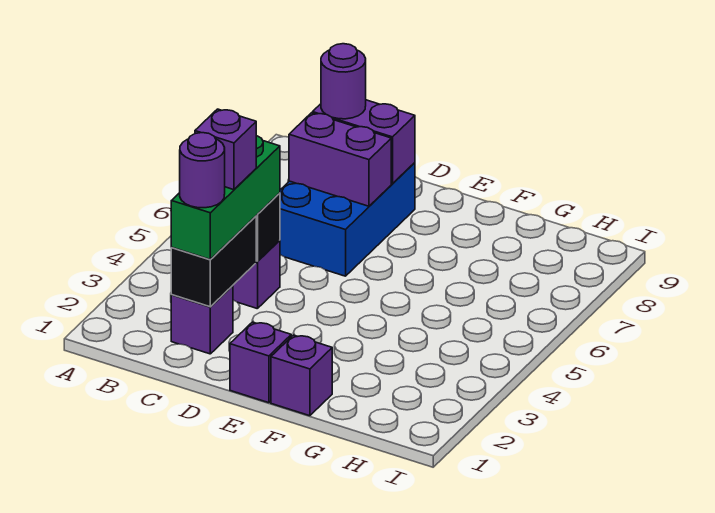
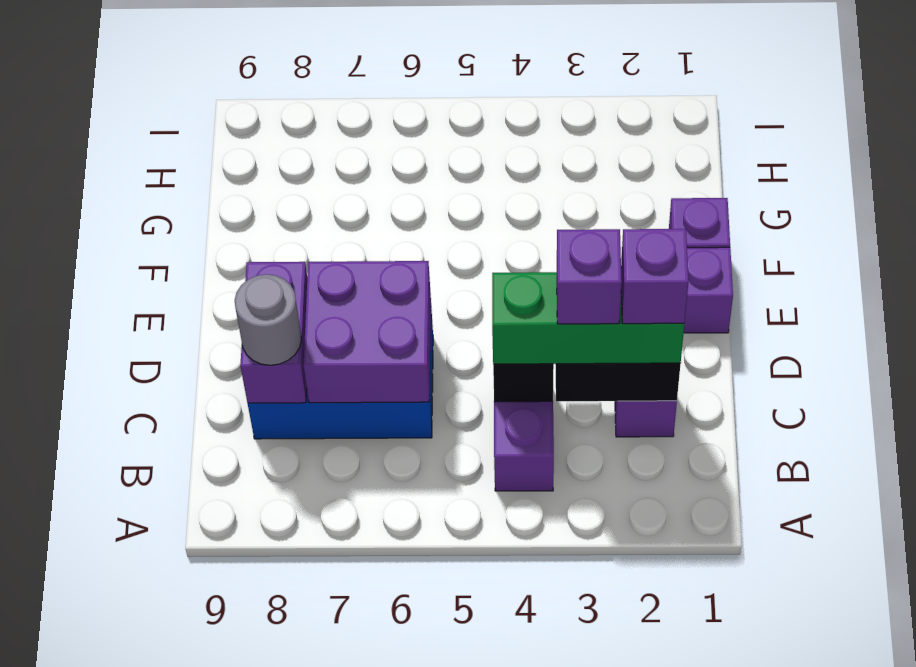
purple round brick C2 level 4 -> purple brick C2 level 4
purple brick C7:D7 level 2 -> purple brick C6:D7 level 2
purple round brick C8 level 3 -> grey round brick C8 level 3

